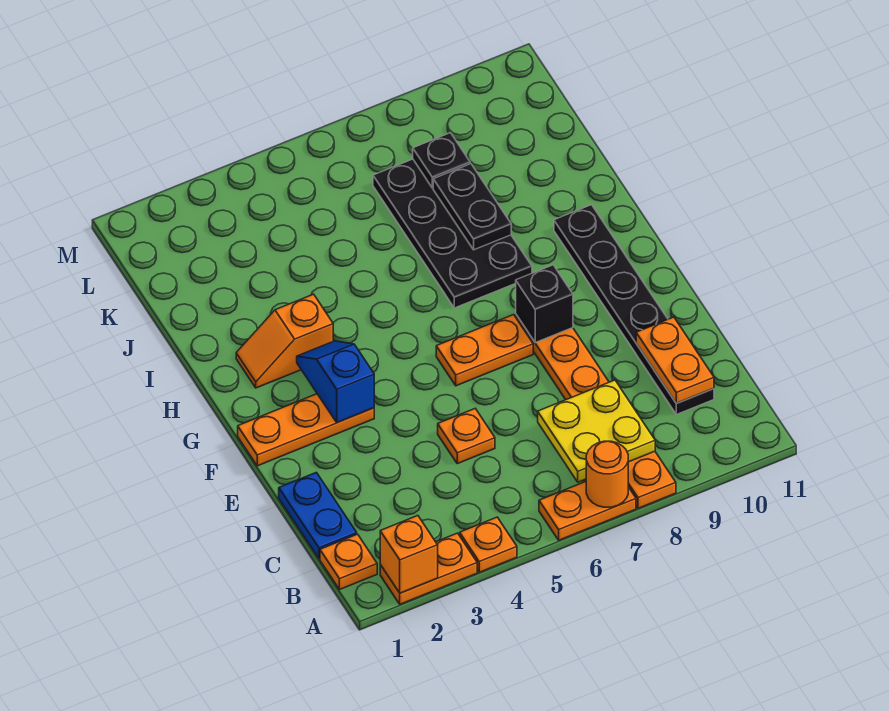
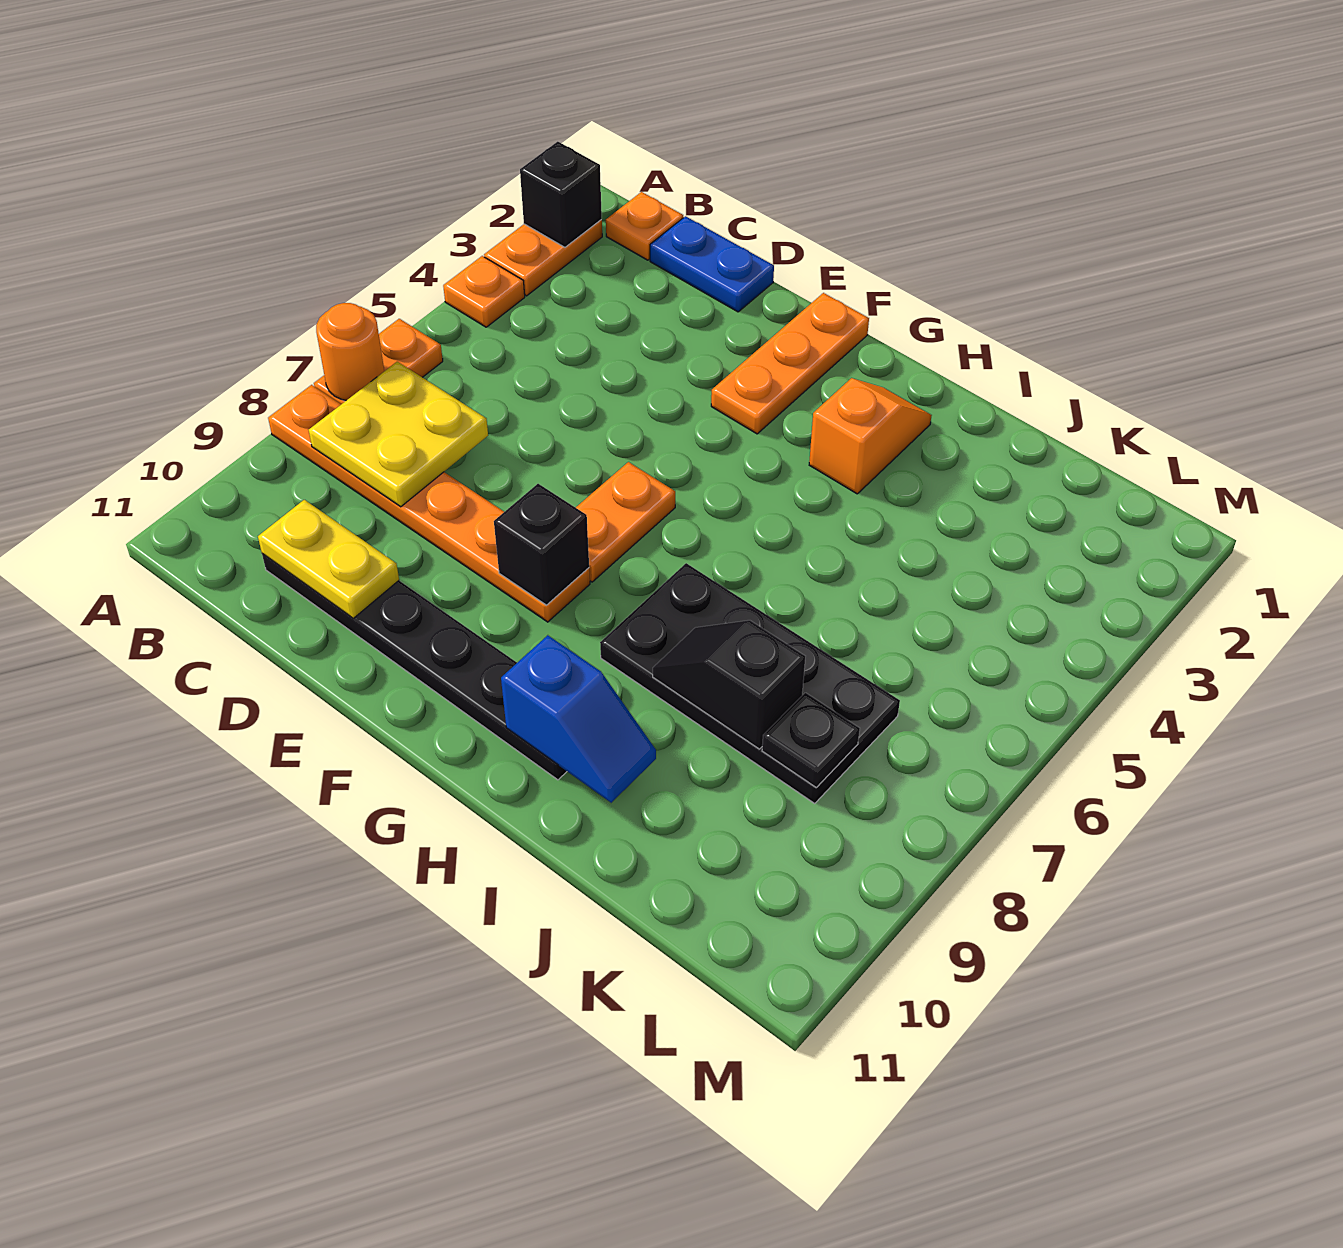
orange brick A2 level 2 -> black brick A2 level 2
orange plate C10:D10 level 2 -> yellow plate C10:D10 level 2
orange plate D5 level 1 -> none
blue slope F3:G3 level 2 top F -> blue slope H10:I10 level 2 top H
black plate I8:J8 level 2 -> black slope I8:J8 level 2 top J

